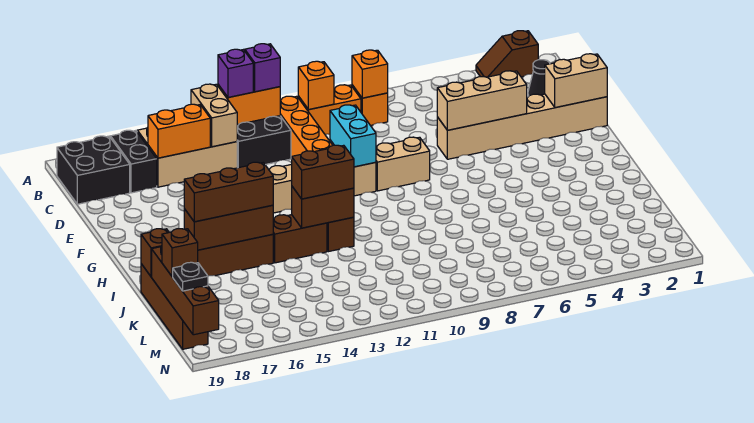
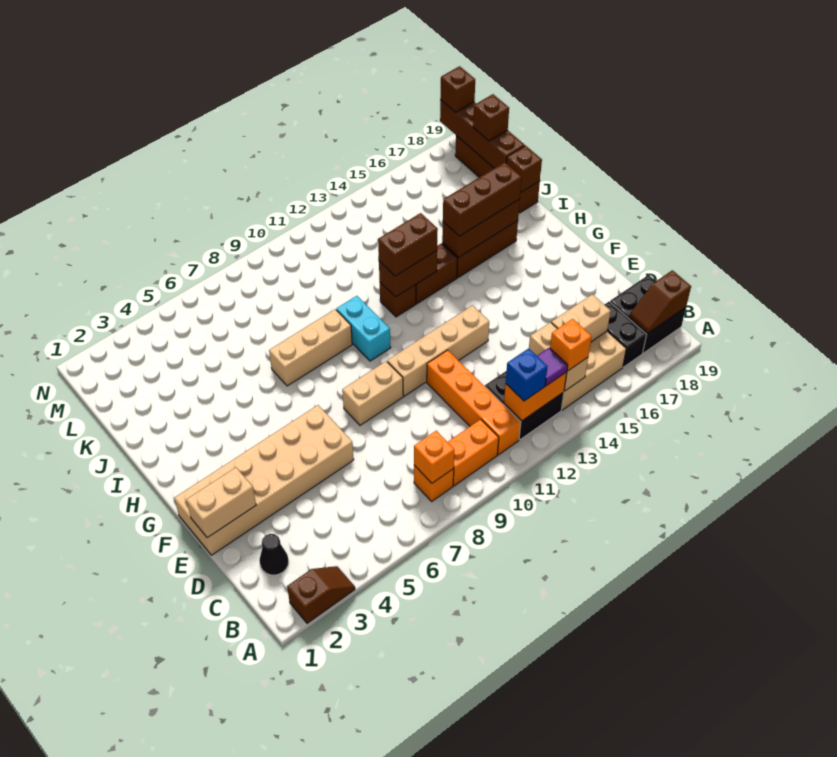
orange brick B10 level 2 -> orange brick B14 level 3
purple brick B12 level 3 -> blue brick B12 level 3
purple brick B13 level 3 -> purple tile B13 level 3
none -> brown slope B18:B19 level 2 top 19
orange brick C15:C16 level 2 -> tan brick C15:C16 level 2
tan brick E1:E6 level 1 -> tan brick E1:F6 level 1
tan brick E4:E6 level 2 -> tan brick I7:I9 level 1
cyan brick E10:F10 level 2 -> cyan brick H10:I10 level 1
black plate M19 level 3 -> none
none -> brown brick N19 level 3

